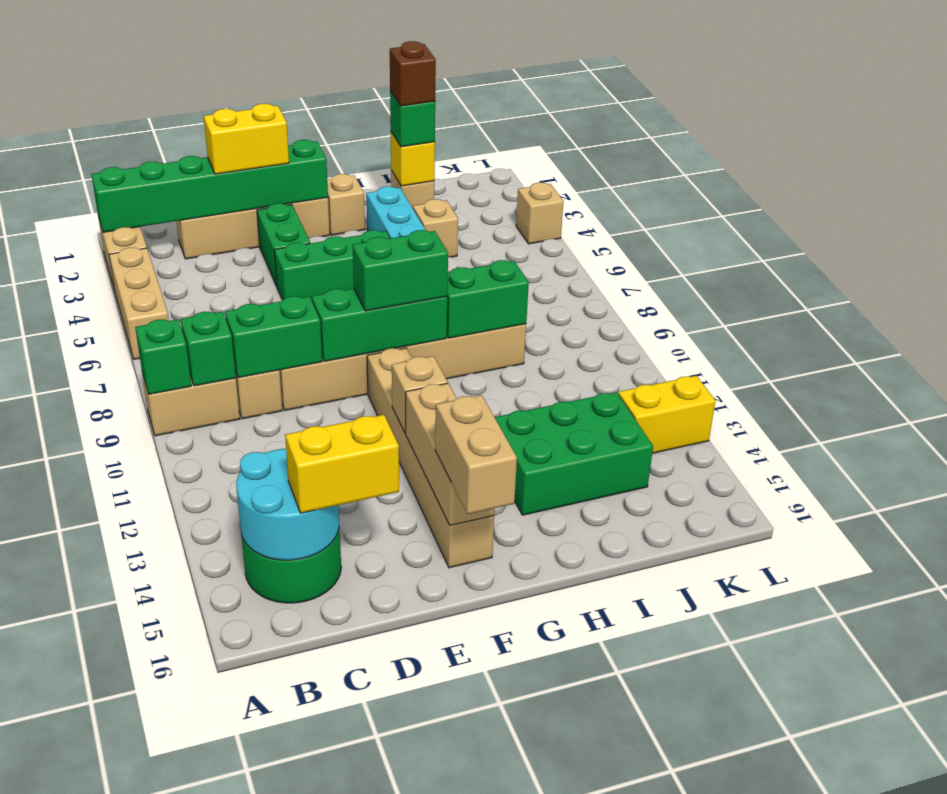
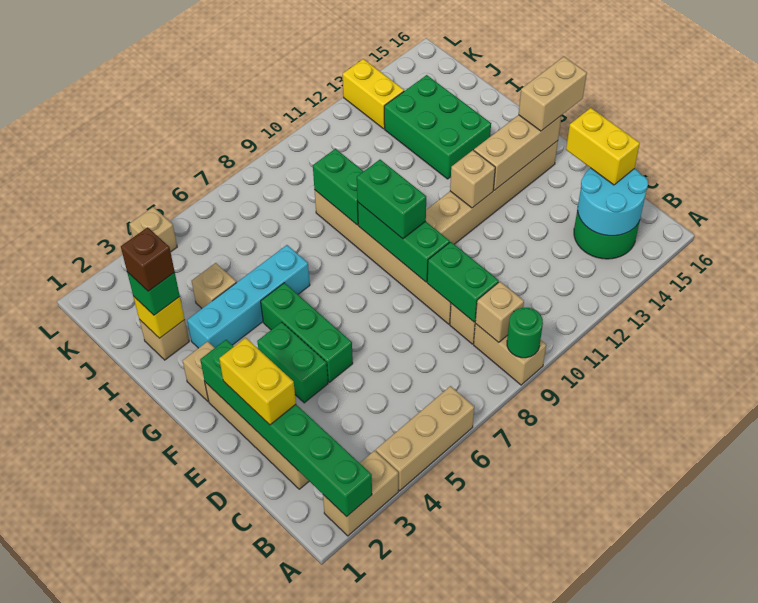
green brick A9 level 2 -> green round brick A9 level 2
green brick B9 level 2 -> tan brick B9 level 2
green brick E3:E4 level 1 -> green brick E4:F4 level 1

